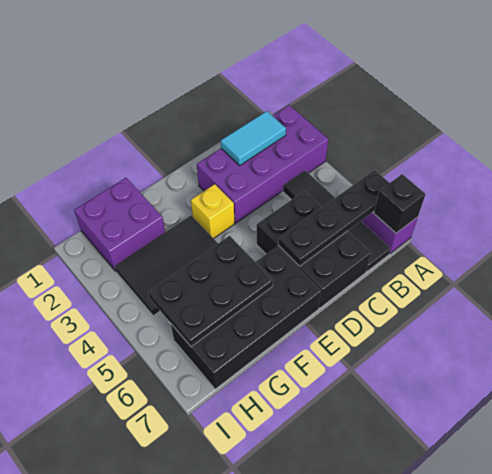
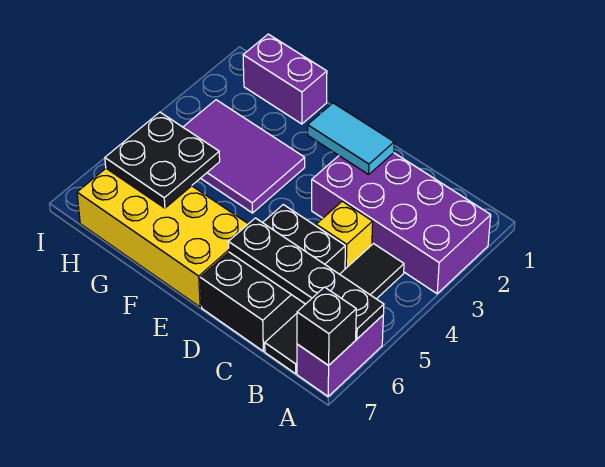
cyan tile B2:C2 level 2 -> cyan tile D2:E2 level 2
yellow brick E3 level 1 -> yellow brick C4 level 1
black brick E6:H7 level 1 -> yellow brick E6:H7 level 1
black tile F3:H4 level 1 -> purple tile F3:H4 level 1
black plate F5:H6 level 2 -> black plate G5:H6 level 2
purple brick G1:H2 level 1 -> purple brick G1:H1 level 1

